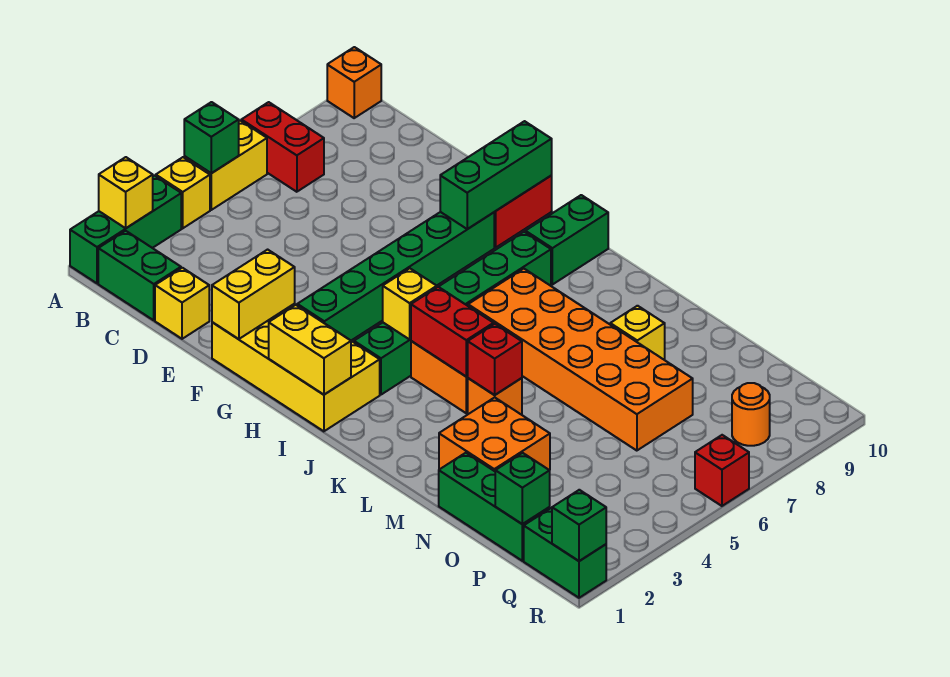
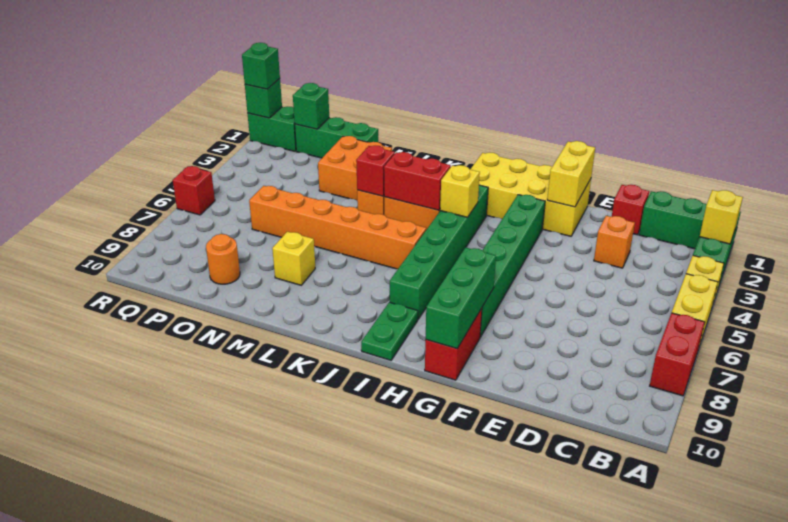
green brick A5 level 2 -> green brick R1 level 3
red brick A7:B7 level 1 -> red brick A7:A8 level 1
orange brick A10 level 1 -> orange brick D3 level 1
yellow brick D1 level 1 -> red brick D1 level 1
yellow brick H1:I1 level 2 -> none
green brick I9:I10 level 1 -> green plate I9:I10 level 1
orange brick J6:O7 level 1 -> orange brick J6:O6 level 1
orange round brick Q8 level 1 -> orange round brick O9 level 1

